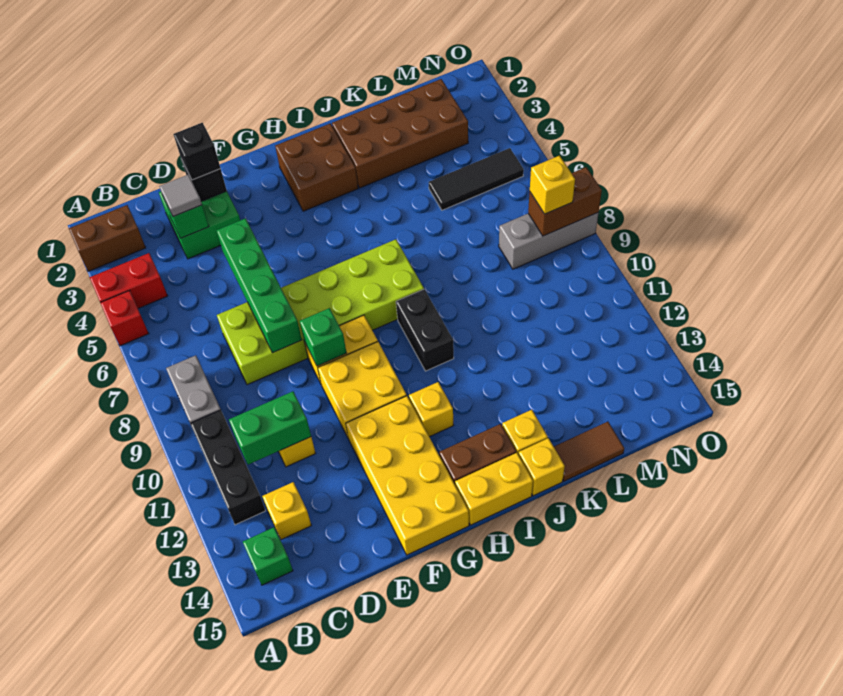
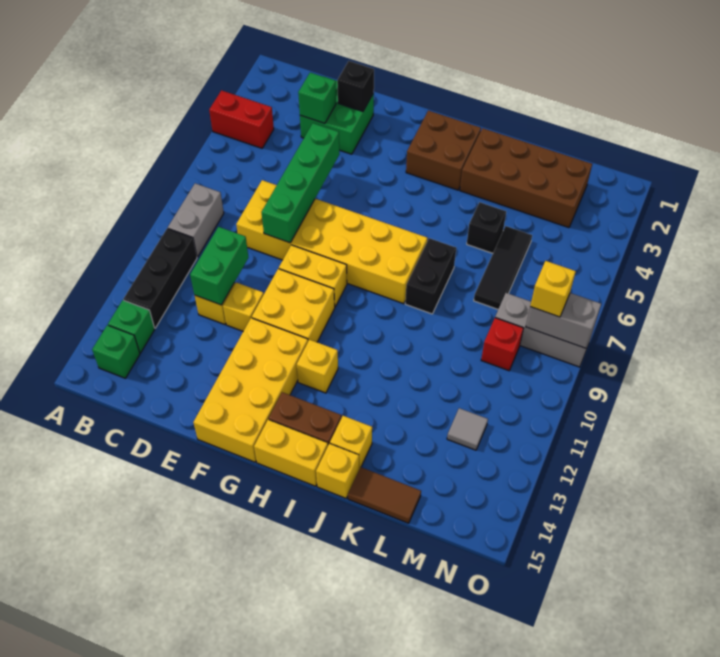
brown brick A2:B2 level 1 -> none
red brick A5 level 1 -> red brick M9 level 1
green brick C11:D11 level 2 -> green brick D10:D11 level 2
yellow brick C13 level 1 -> yellow brick E11 level 1
grey tile D3 level 3 -> grey tile M12 level 1
lime brick D7:I8 level 1 -> yellow brick D7:I8 level 1
black brick E2 level 3 -> black brick K5 level 1
green brick F9 level 2 -> green brick B13 level 1
black brick I9:I10 level 1 -> black brick J7:J8 level 1
black tile L5:N5 level 1 -> black tile L5:L7 level 1
brown brick N8:O8 level 2 -> grey brick N8:O8 level 2

